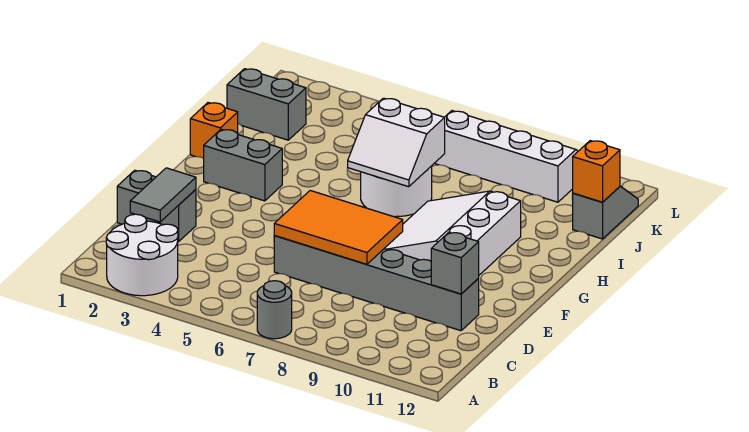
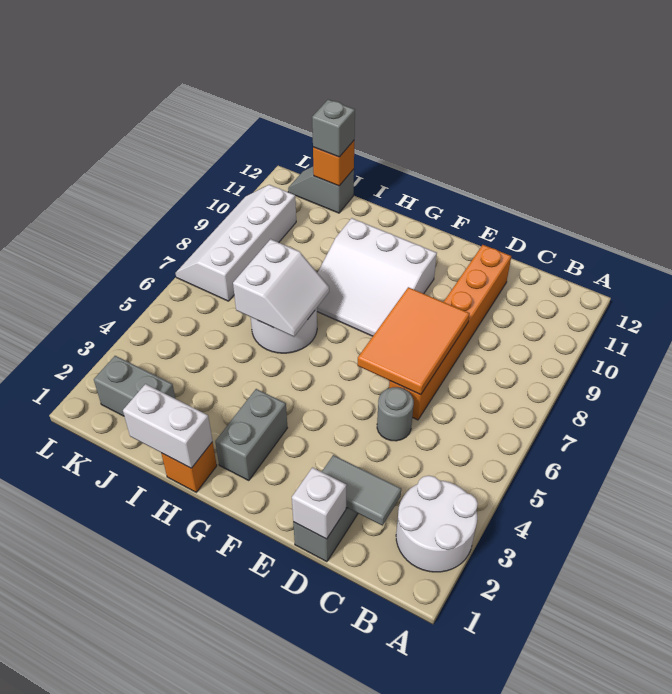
grey round brick A7 level 1 -> grey round brick D5 level 1
none -> white brick D1 level 2
grey brick D6:D11 level 1 -> orange brick D6:D11 level 1
grey brick D11 level 2 -> grey brick J12 level 3
none -> white brick H1:I1 level 2
grey brick J1:J2 level 1 -> grey brick J2:K2 level 1

